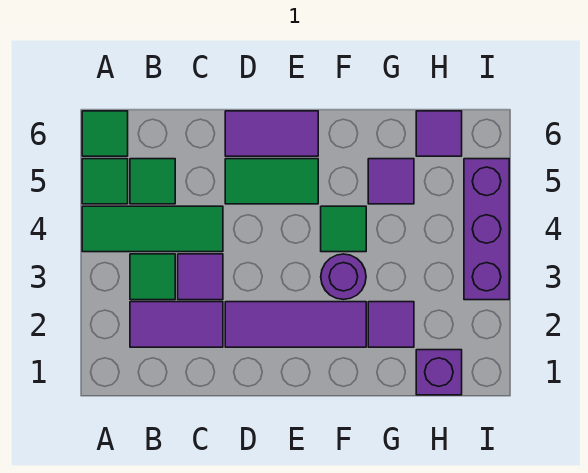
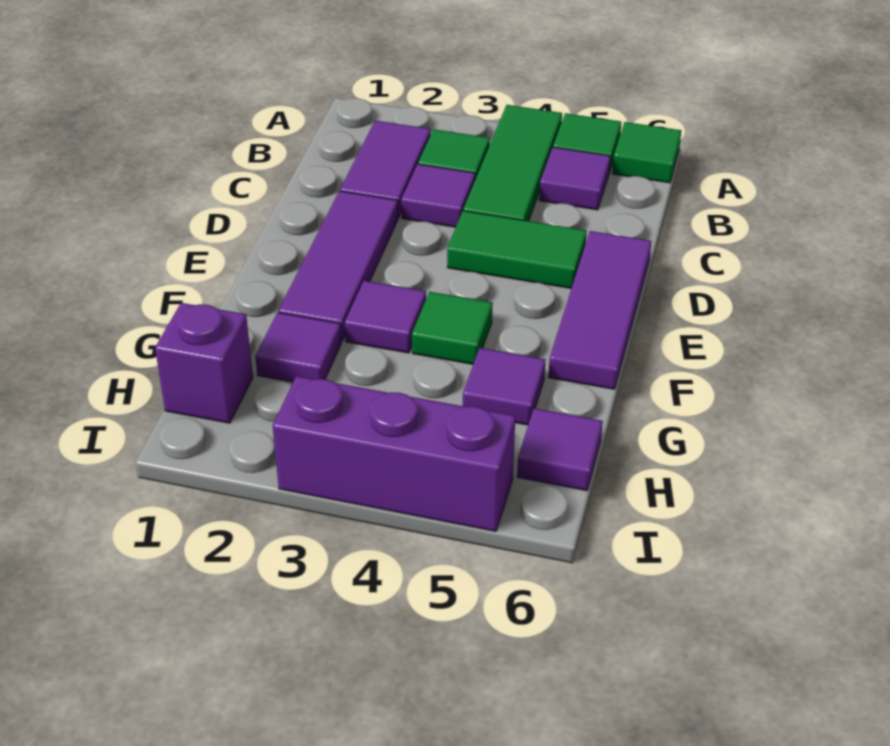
green tile B5 level 1 -> purple tile B5 level 1
green tile D5:E5 level 1 -> green tile D4:D5 level 1
purple tile D6:E6 level 1 -> purple tile D6:F6 level 1
purple round brick F3 level 1 -> purple tile F3 level 1

